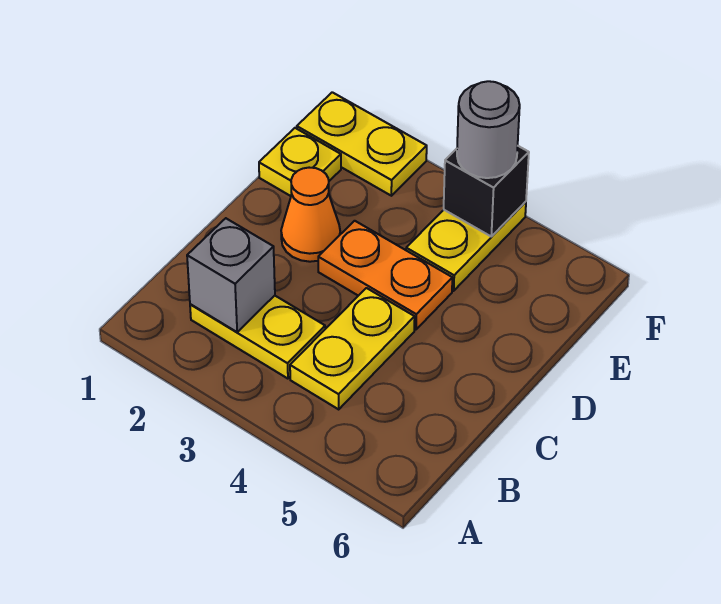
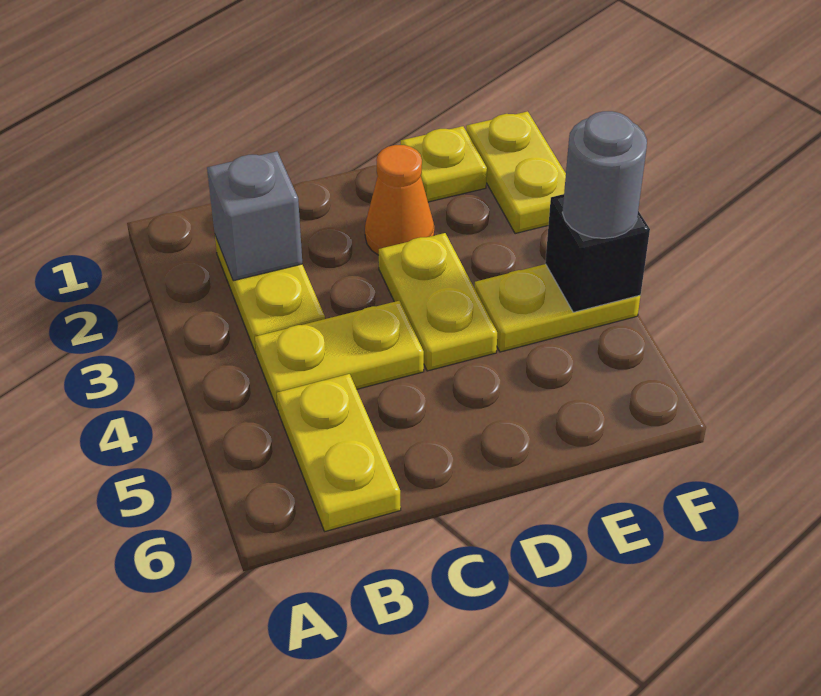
none -> yellow plate B5:B6 level 1
orange plate D3:D4 level 1 -> yellow plate D3:D4 level 1

